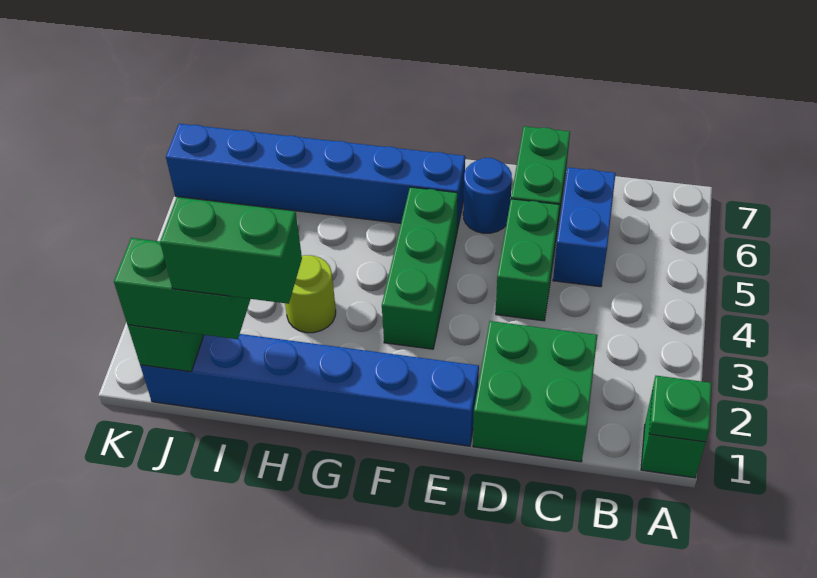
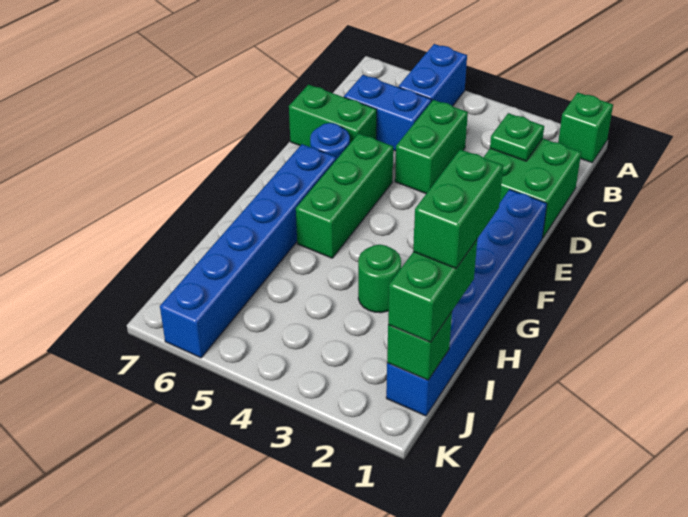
green plate A1 level 2 -> green plate C2 level 2
none -> blue brick A5:B5 level 1
green brick D4:D5 level 1 -> green brick C4:D4 level 1
green brick F3:F5 level 1 -> green brick E5:G5 level 1
lime round brick H3 level 1 -> green round brick H3 level 1

